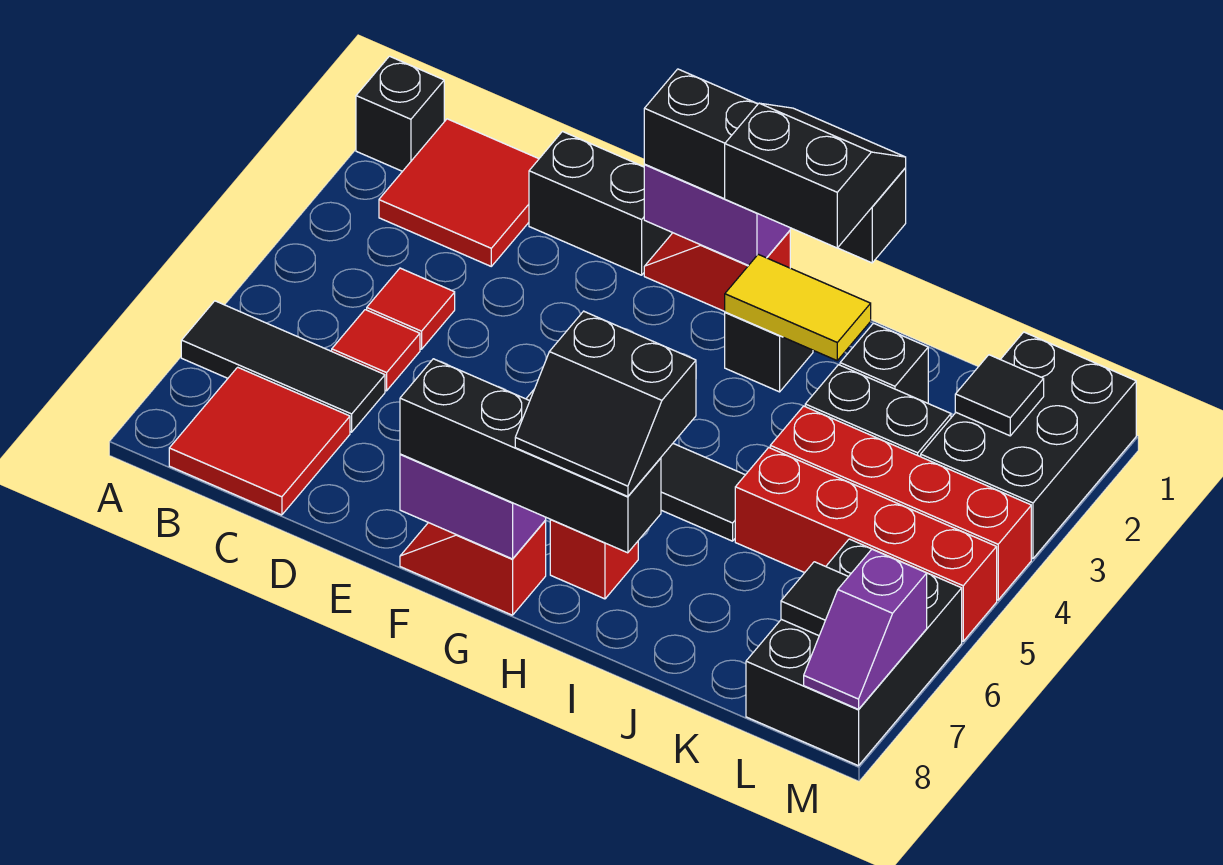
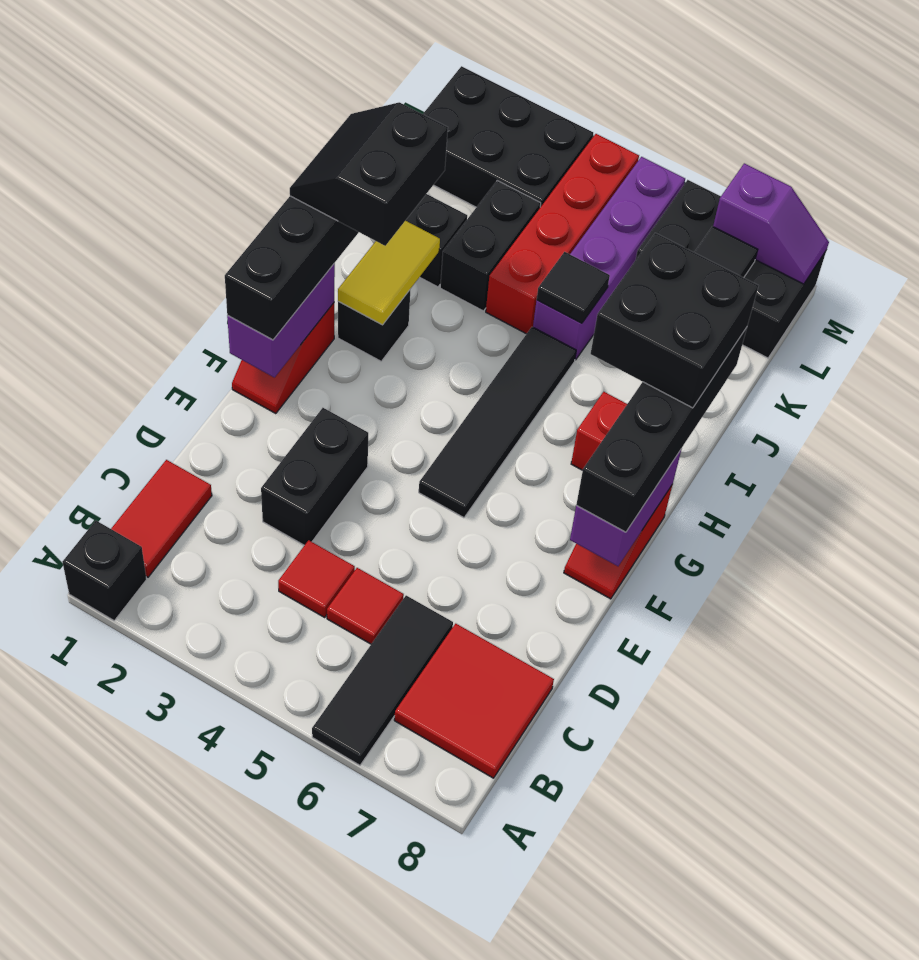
red tile B1:C2 level 1 -> red tile B1:C1 level 1
black brick D1:E1 level 1 -> black brick D3:E3 level 1
black slope H7:I8 level 4 top 7 -> black brick H7:I8 level 4
red brick J5:M5 level 1 -> purple brick J5:M5 level 1
black tile L2 level 2 -> black tile J5 level 2

